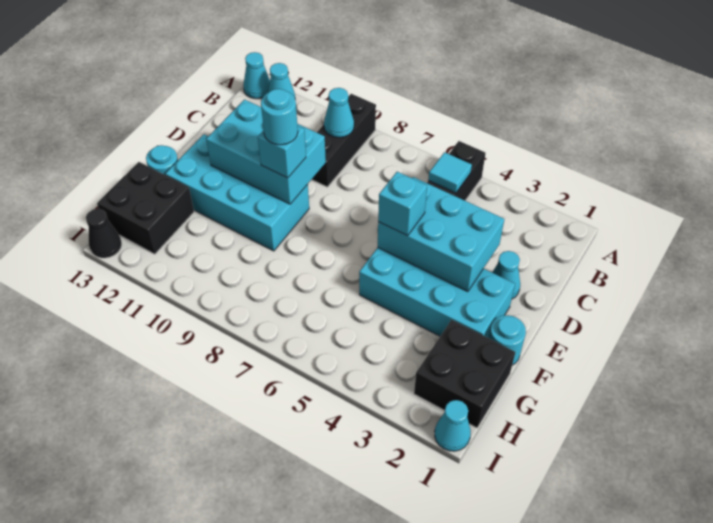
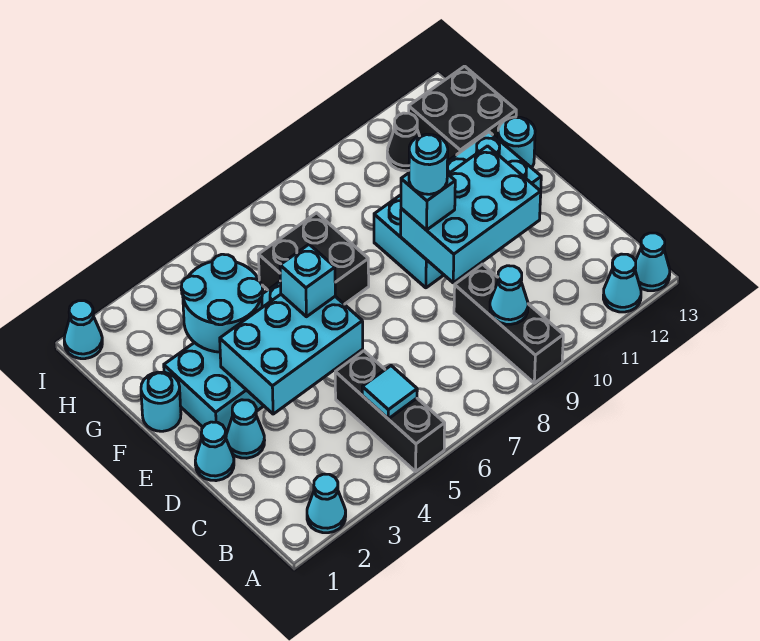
none -> cyan cone A2 level 1
none -> cyan cone D1 level 1
none -> cyan round brick F3:G4 level 2
black brick G1:H2 level 1 -> black brick F6:G7 level 1
black cone I13 level 1 -> black cone H11 level 1

